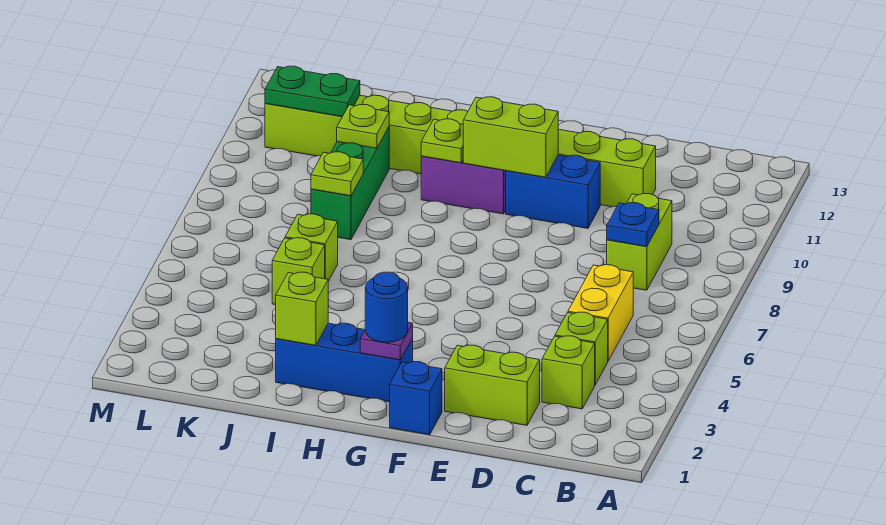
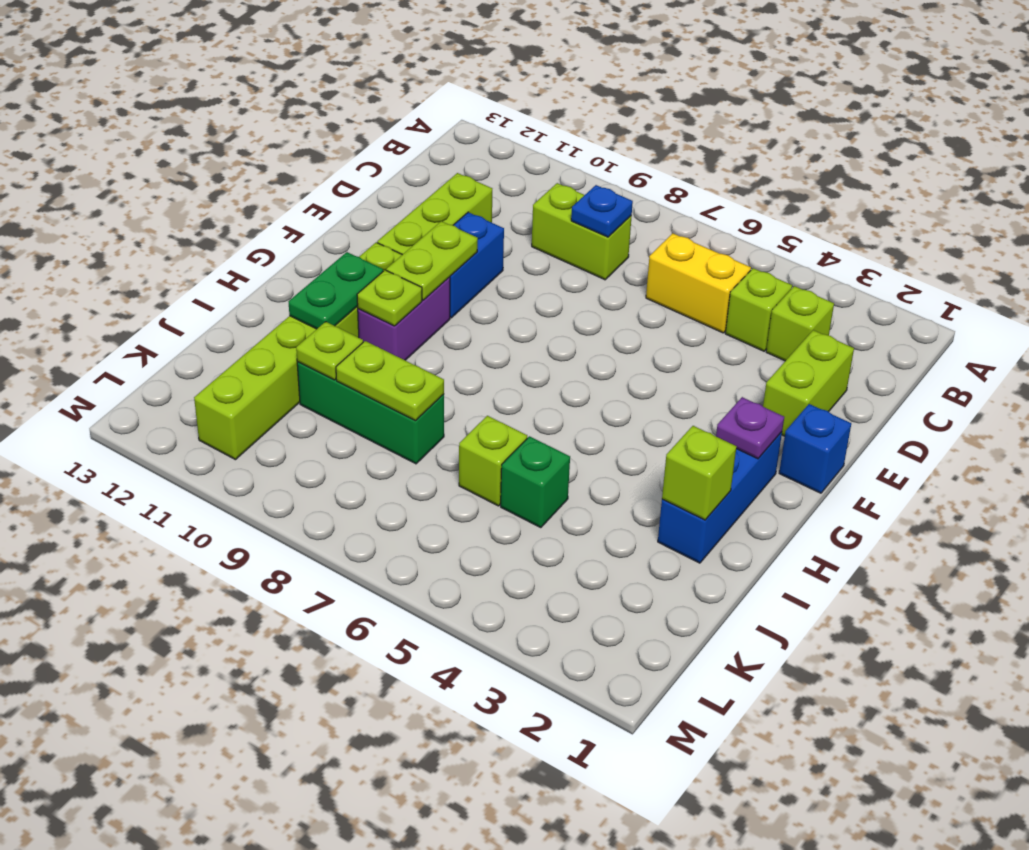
lime brick F10:G10 level 2 -> lime plate F10:G10 level 2
blue round brick G2 level 3 -> none
lime brick J5 level 1 -> green brick J5 level 1
lime plate J8 level 2 -> lime plate J8:J9 level 2
green plate K11:L11 level 2 -> green plate H11:I11 level 2

